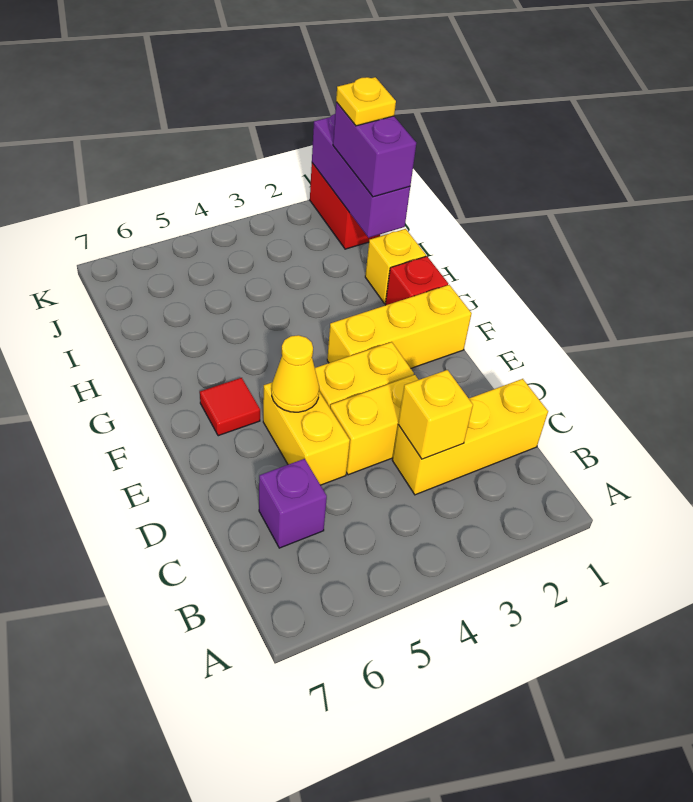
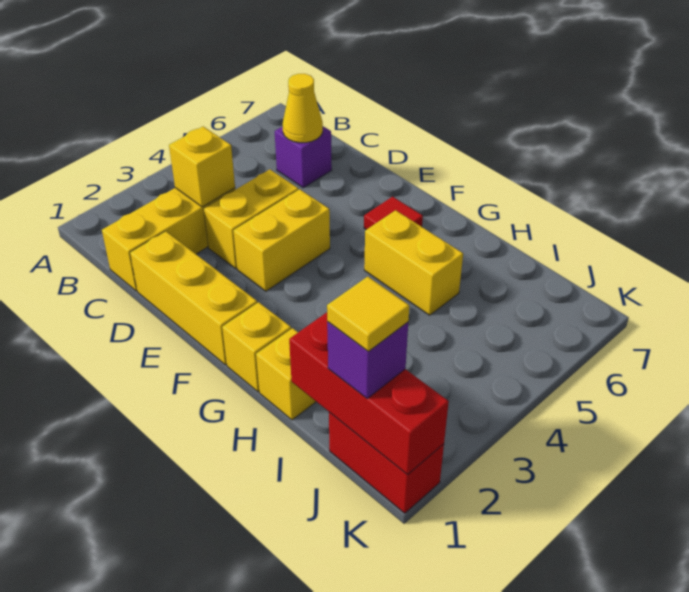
yellow brick D5:E5 level 1 -> yellow brick G5:H5 level 1
yellow cone E5 level 2 -> yellow cone C6 level 2
yellow brick F1:F3 level 1 -> yellow brick D1:F1 level 1
red brick G1 level 1 -> yellow brick G1 level 1
purple brick I1:K1 level 2 -> red brick I1:K1 level 2
purple brick I1:J1 level 3 -> purple brick J1 level 3
yellow plate J1 level 4 -> yellow tile J1 level 4

